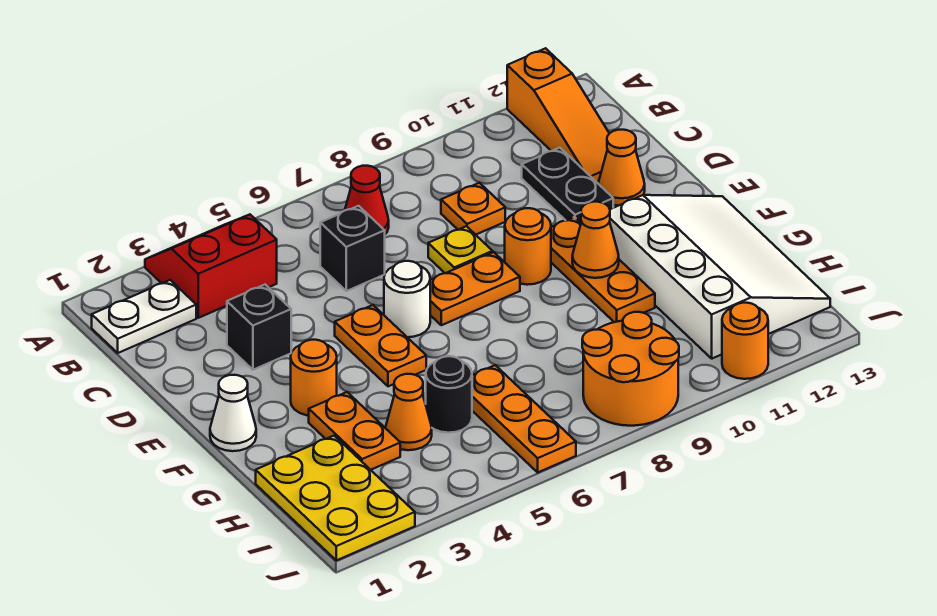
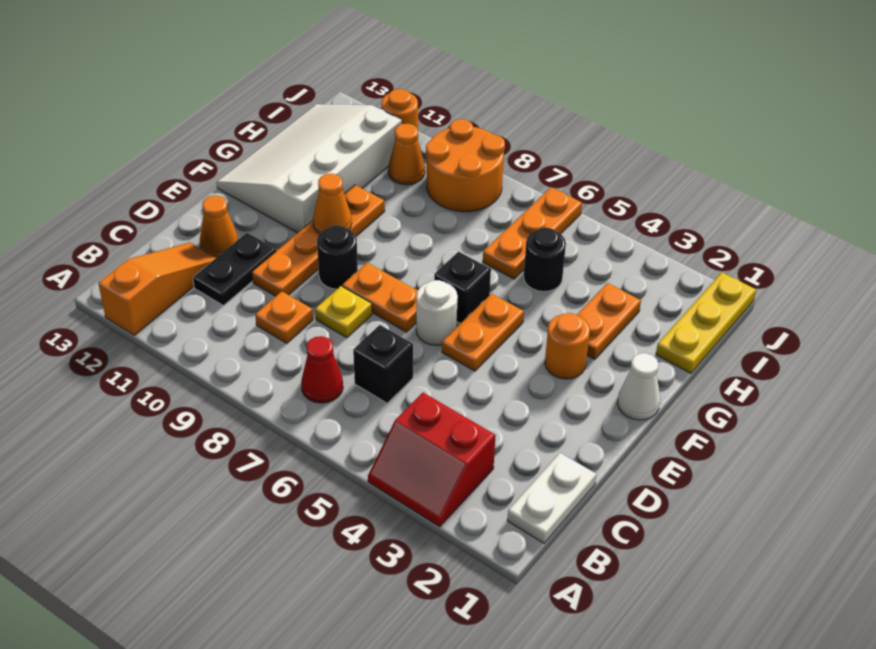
white plate B1:B2 level 1 -> white plate B1:C1 level 1
black brick D3 level 1 -> black brick F6 level 1
orange round brick E9 level 1 -> black round brick E9 level 1
orange plate E10:G10 level 1 -> orange plate D10:G10 level 1
yellow plate H1:J2 level 1 -> yellow plate H1:J1 level 1
orange cone H4 level 1 -> orange cone I10 level 1

